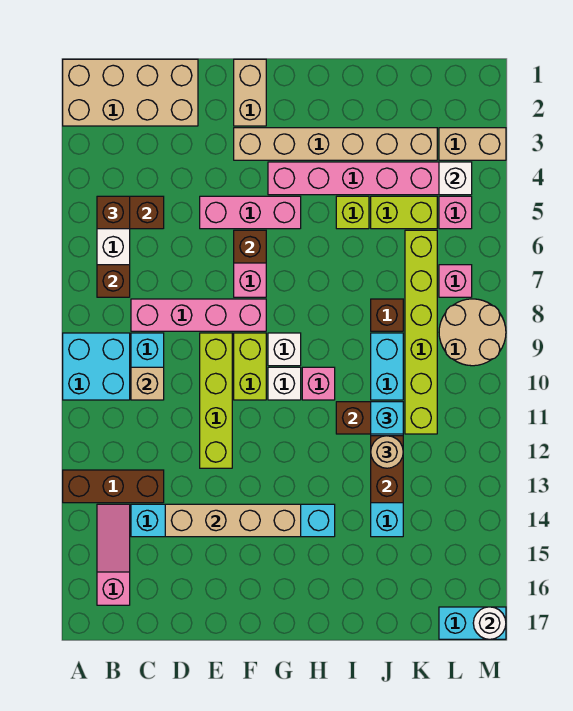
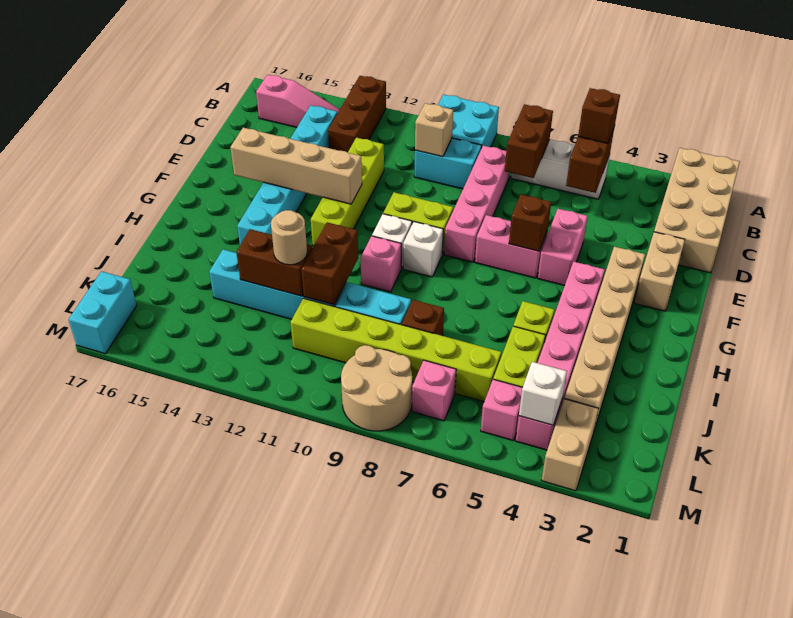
brown brick B7 level 2 -> brown brick B7:C7 level 2
tan brick D14:G14 level 2 -> tan brick F12:F15 level 2
pink brick E5:G5 level 1 -> pink brick E5:F5 level 1
lime brick E9:E12 level 1 -> lime brick D12:G12 level 1
tan brick F1:F2 level 1 -> tan brick E2:F2 level 1
cyan brick J11 level 3 -> none
white round brick M17 level 2 -> none

